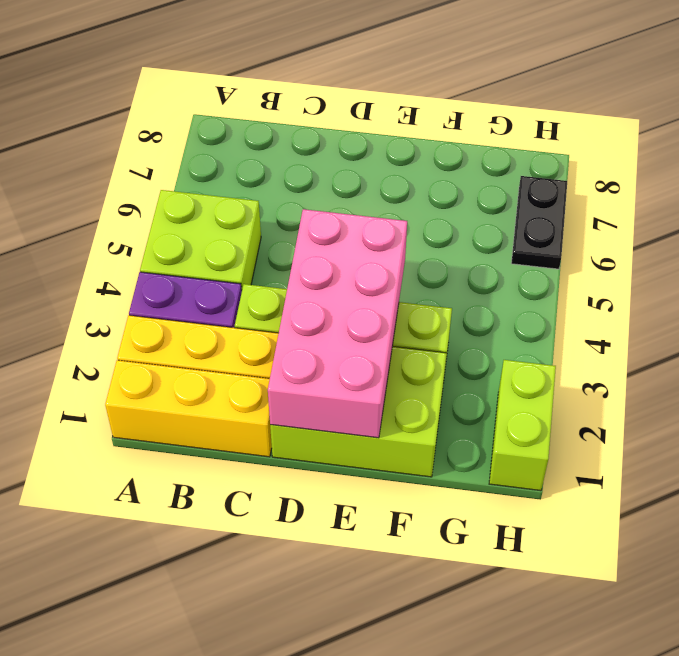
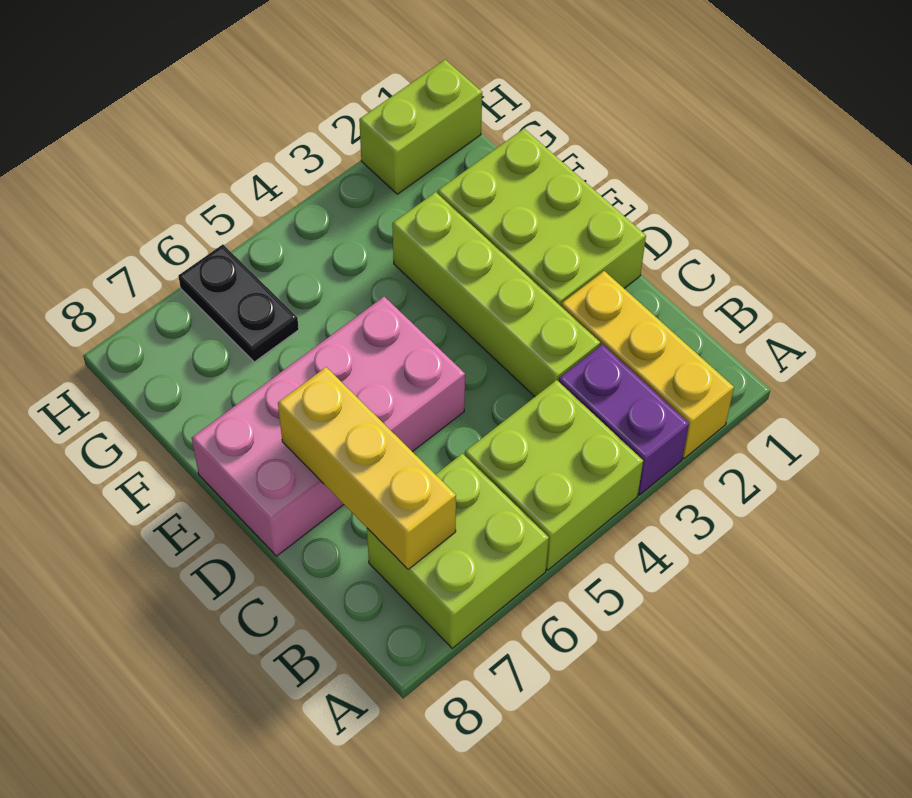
yellow brick A1:C1 level 1 -> yellow brick B7:D7 level 2
none -> lime brick A6:B7 level 1
pink brick D1:E4 level 2 -> pink brick D5:E8 level 1
black plate H6:H7 level 1 -> black plate G6:H6 level 1

